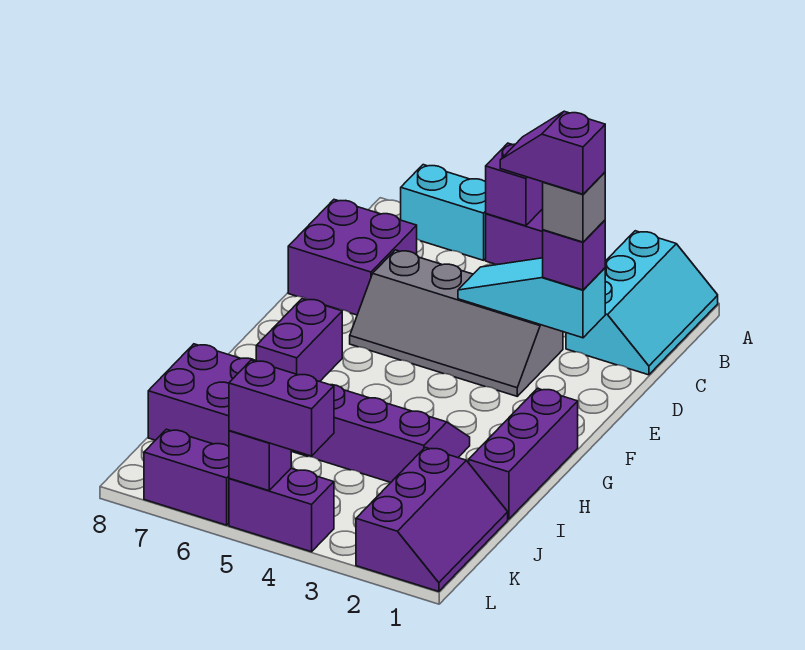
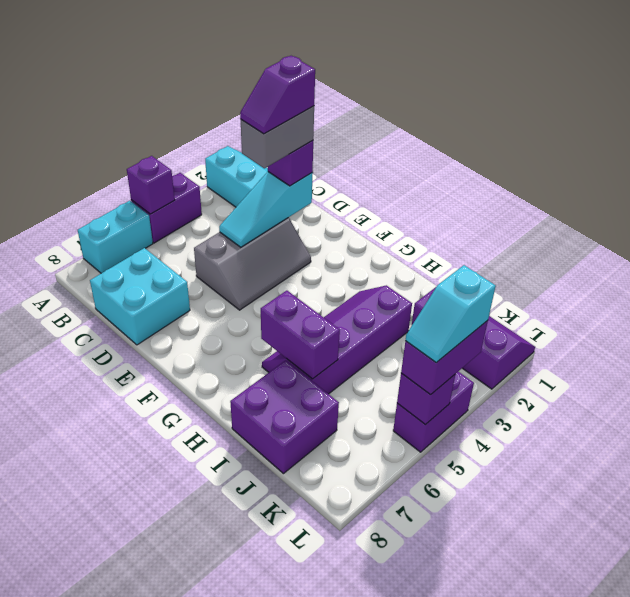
purple brick C7:D8 level 1 -> cyan brick C7:D8 level 1
grey brick D2 level 4 -> grey brick D2:D3 level 4
grey slope D3:E6 level 1 top D -> grey slope D3:E5 level 1 top D
purple brick G1:I1 level 1 -> none
none -> cyan slope L4:L5 level 4 top 4
purple brick L6:L7 level 1 -> none

